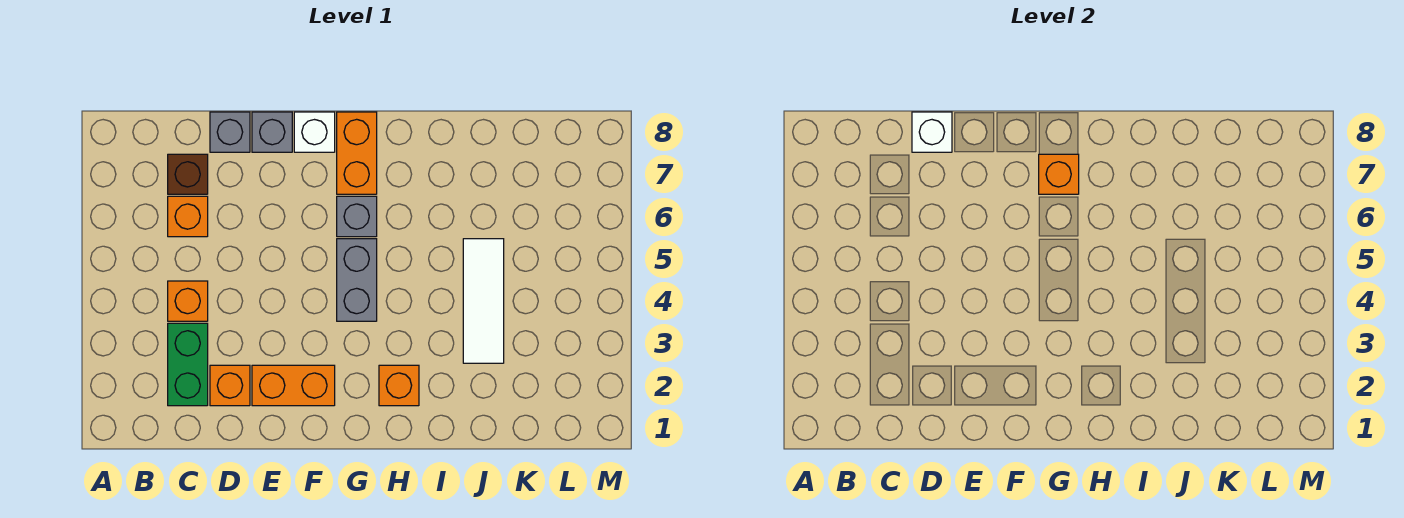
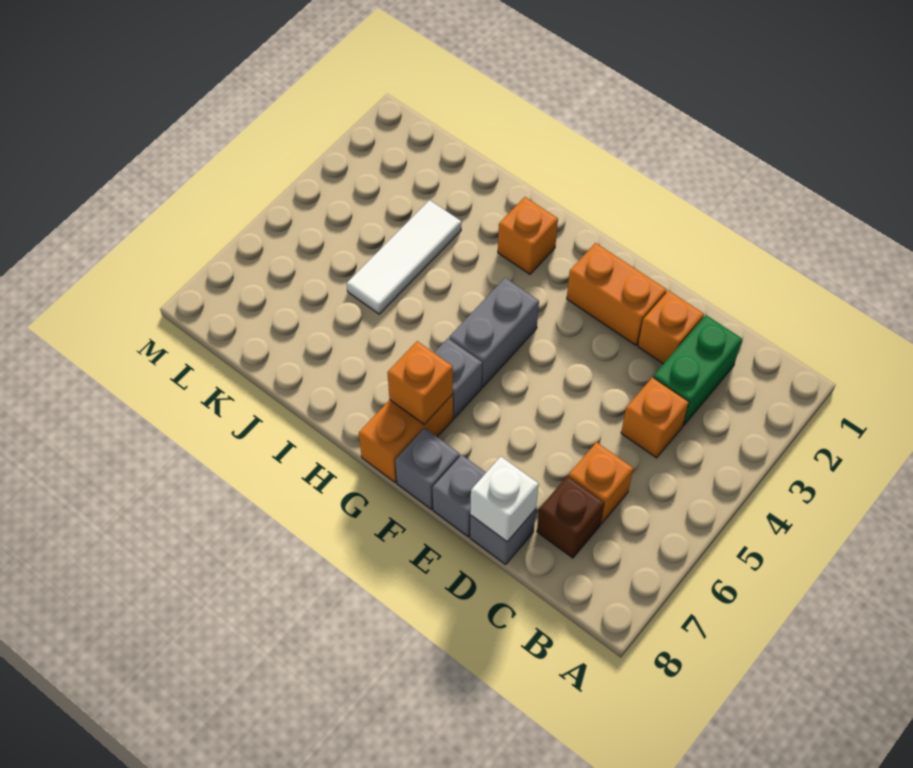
white brick F8 level 1 -> grey brick F8 level 1

